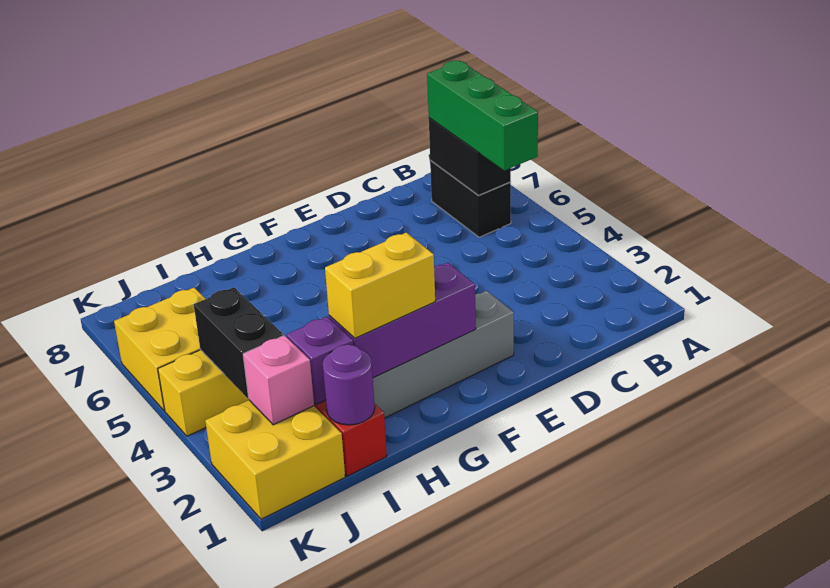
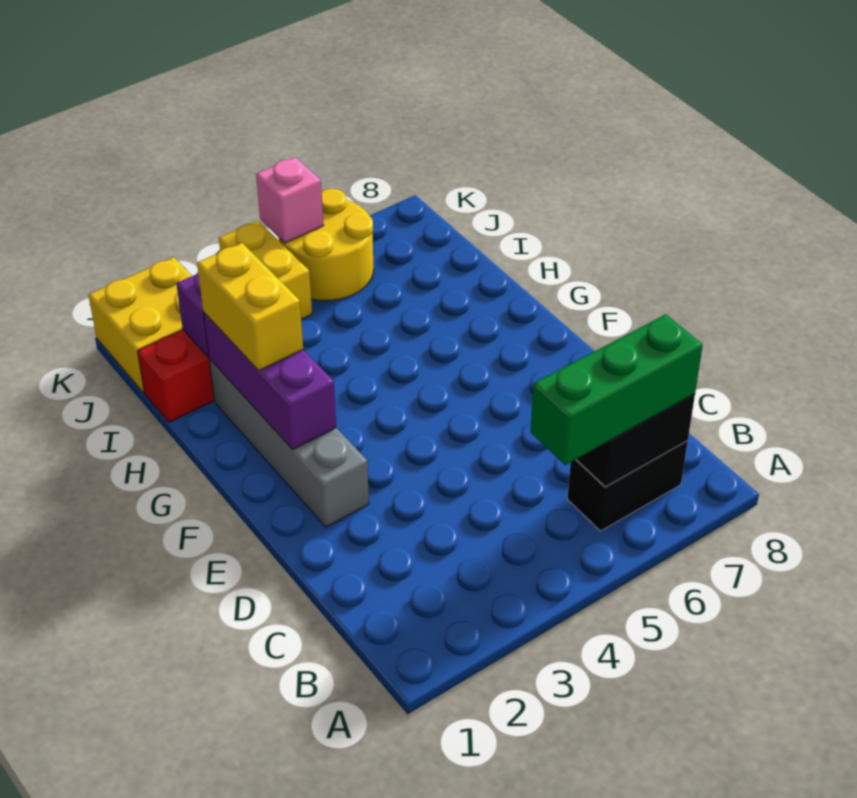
purple round brick I1 level 2 -> none
pink brick J2 level 2 -> pink brick K5 level 2
black brick J3:J4 level 2 -> none
yellow brick J5:K6 level 1 -> yellow round brick J5:K6 level 1

